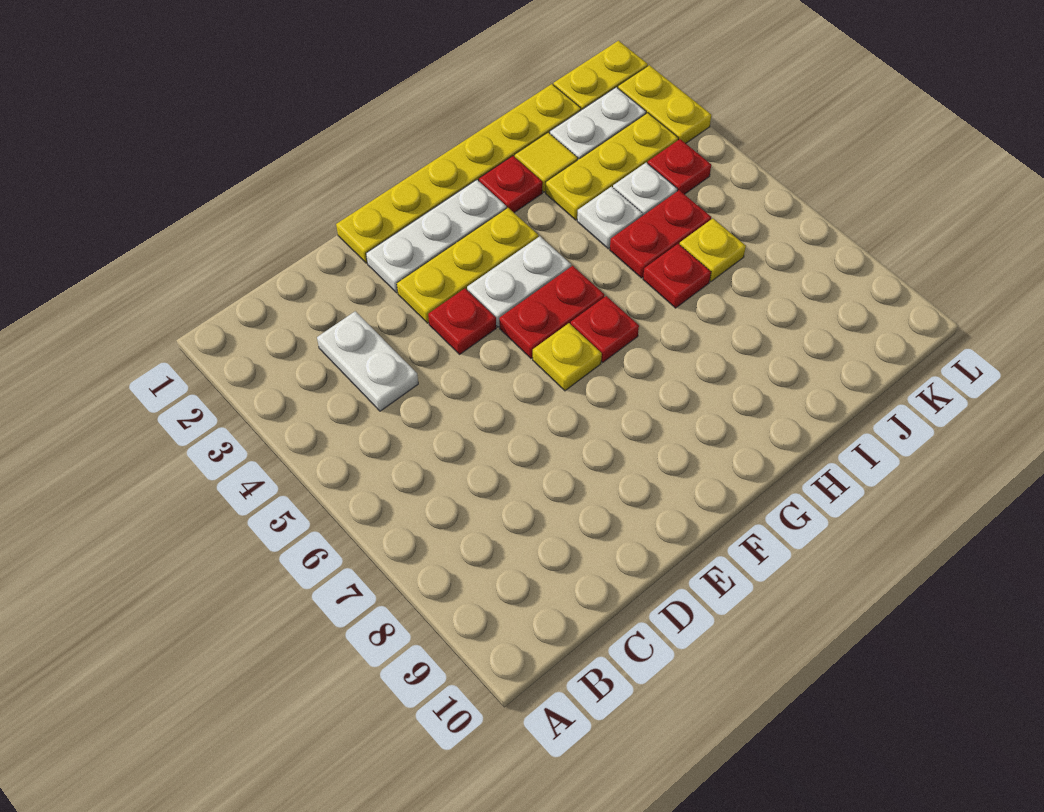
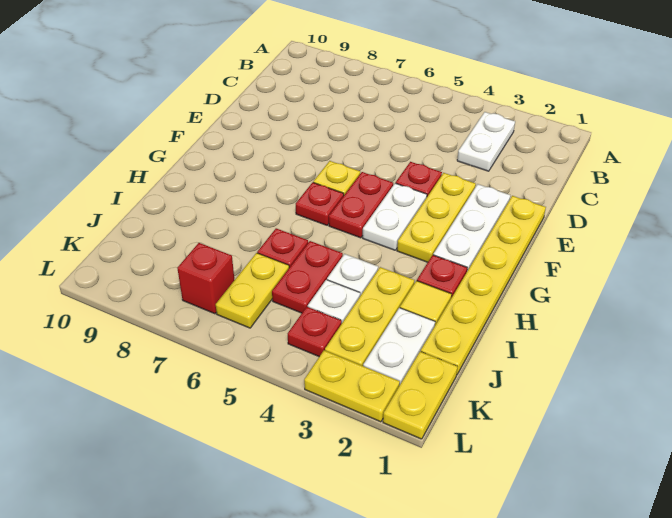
white plate C3:C4 level 1 -> white plate B3:C3 level 1
yellow plate J6 level 1 -> yellow plate J6:K6 level 1
none -> red brick K7 level 1

